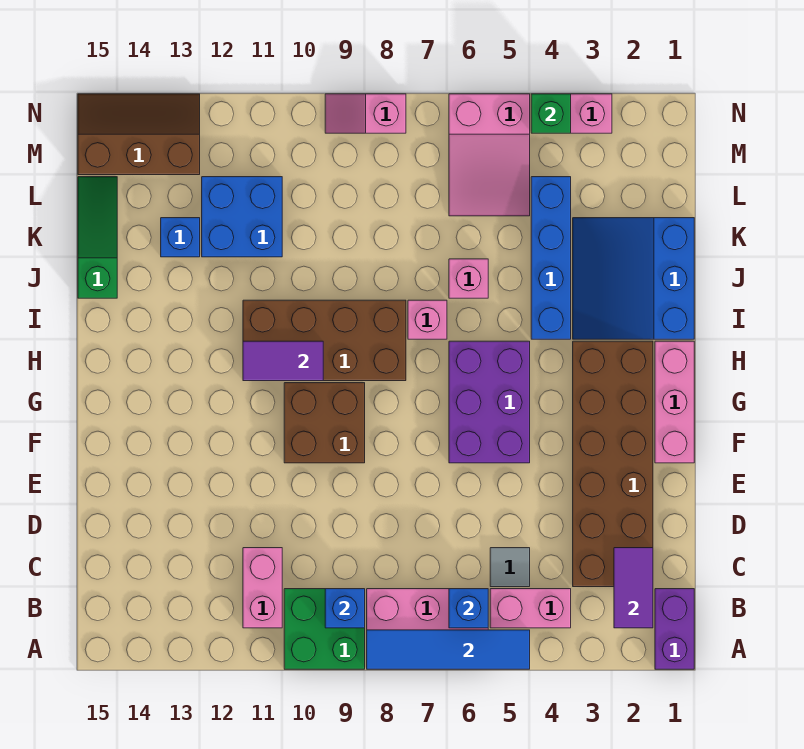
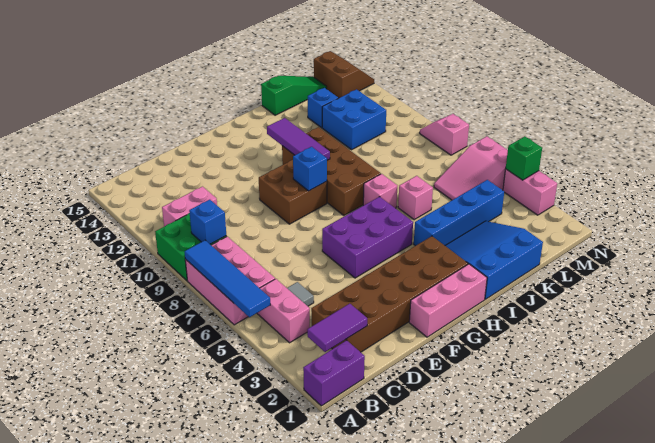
blue brick B6 level 2 -> blue brick G9 level 2
purple tile H10:H11 level 2 -> purple tile H10:H12 level 2
brown slope M13:N15 level 1 top M -> brown slope M14:N15 level 1 top M

